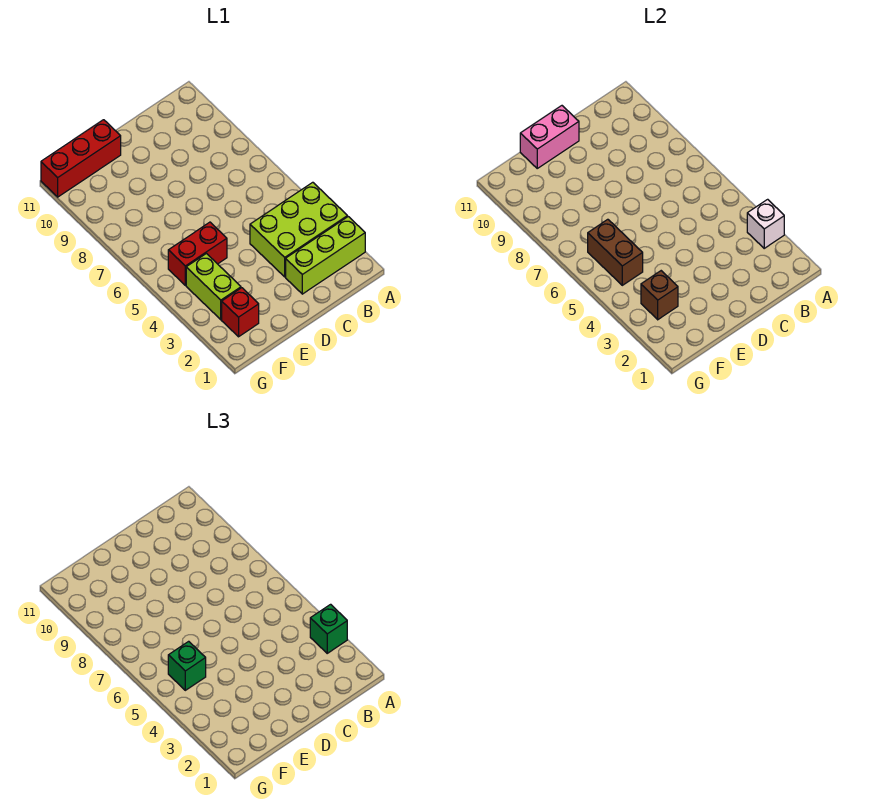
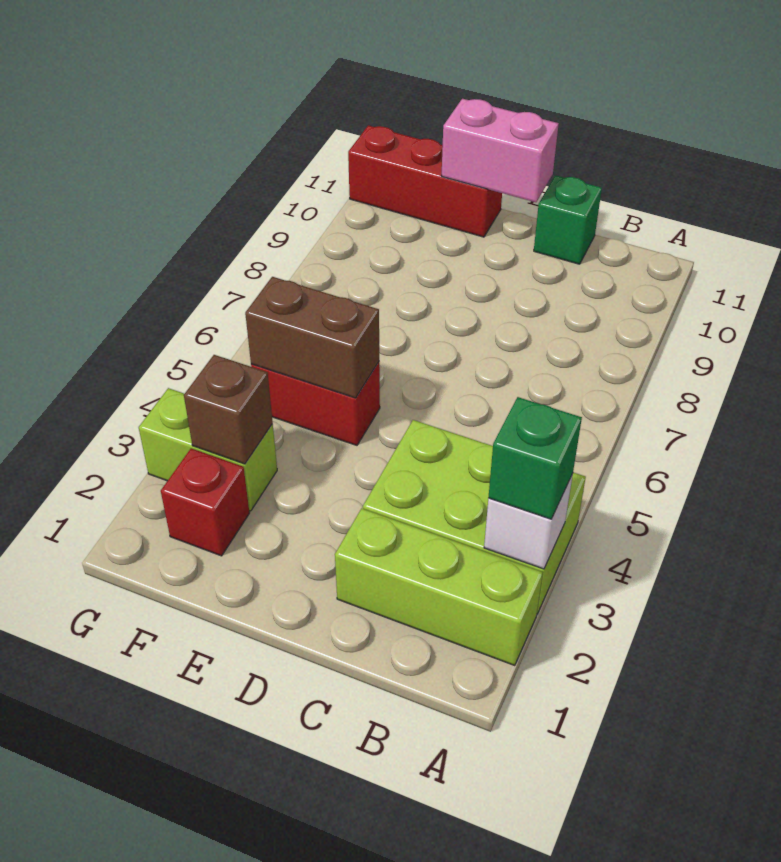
lime brick F3:F4 level 1 -> lime brick F3:G3 level 1
brown brick F5:F6 level 2 -> brown brick E5:F5 level 2
green brick F5 level 3 -> green brick C11 level 1

